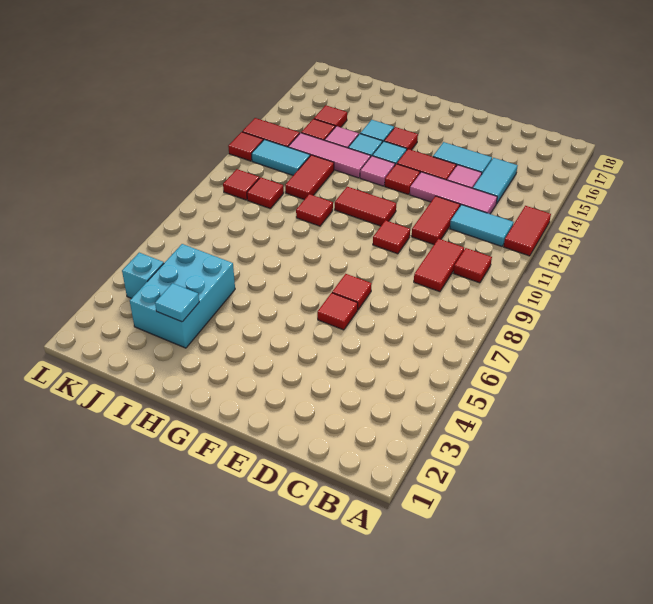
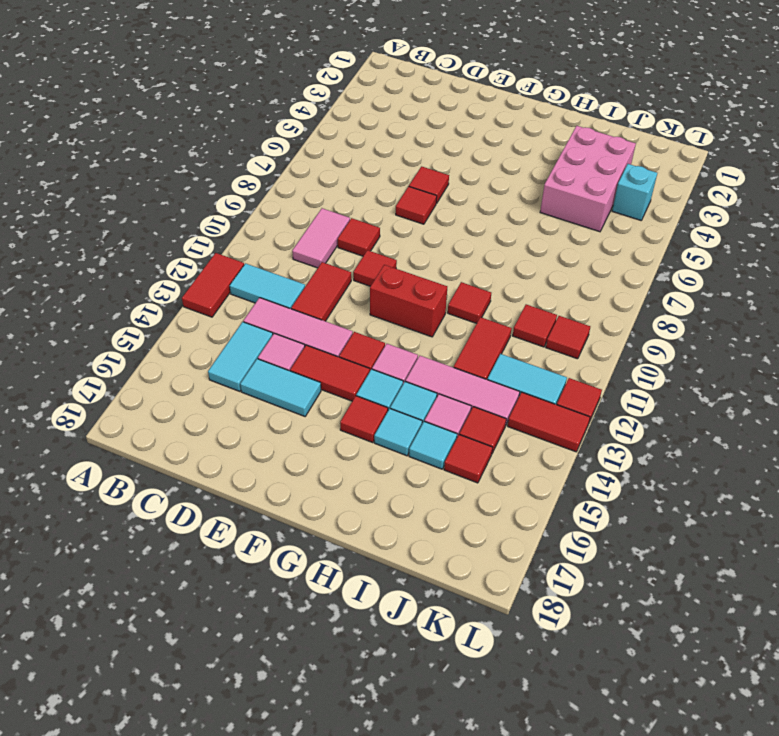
red tile B10 level 1 -> red tile D9 level 1
red tile C9:C10 level 1 -> pink tile C9:C10 level 1
red tile F11:G11 level 1 -> red brick F11:G11 level 1
cyan brick I3:J5 level 1 -> pink brick I3:J5 level 1
cyan tile I3 level 2 -> cyan tile I15 level 1

